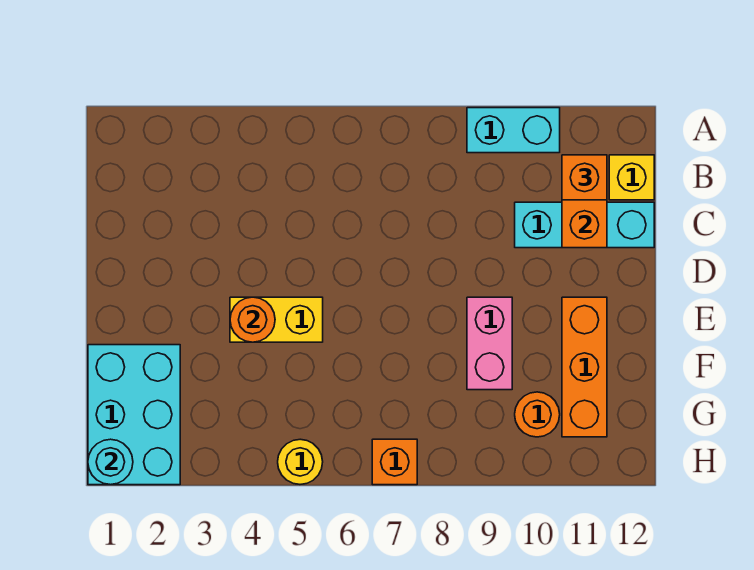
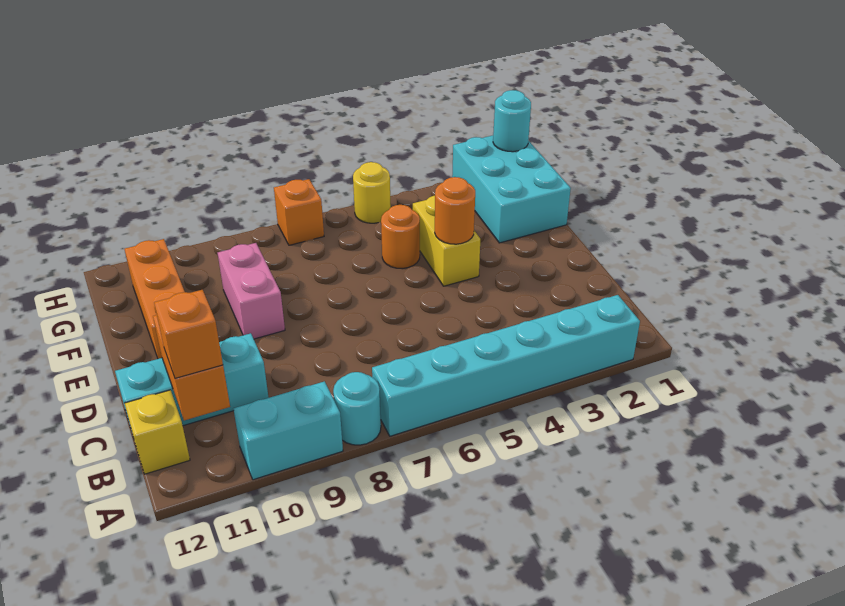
none -> cyan brick A2:A7 level 1
none -> cyan round brick A8 level 1
yellow brick E4:E5 level 1 -> yellow brick E4:F4 level 1
orange round brick G10 level 1 -> orange round brick F5 level 1

